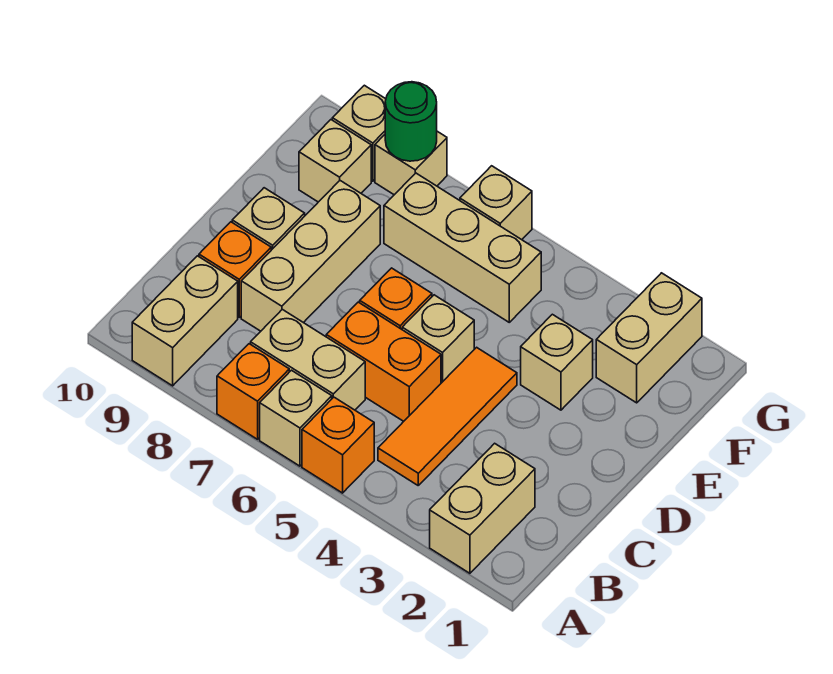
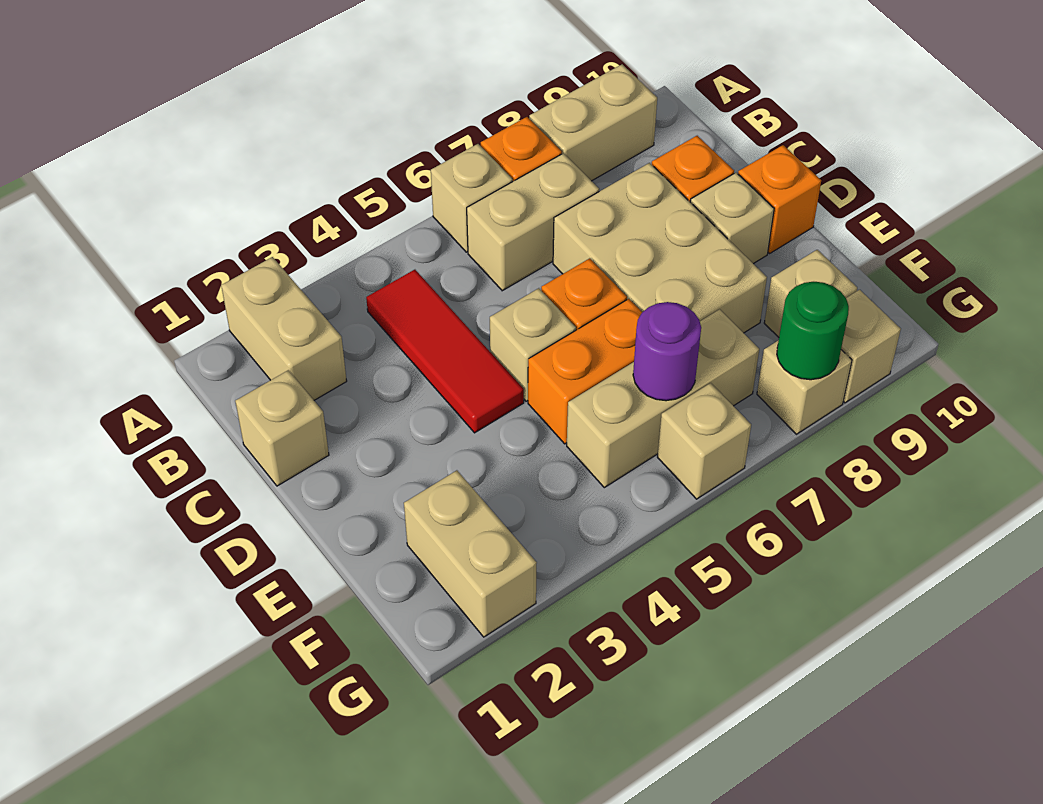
orange brick A5 level 1 -> orange brick D10 level 1
tan brick A9:B9 level 1 -> tan brick A8:A9 level 1
orange tile B4:D4 level 1 -> red tile B4:D4 level 1
orange brick C5:C6 level 1 -> orange brick E5:E6 level 1
tan brick C8:E8 level 1 -> tan brick C7:E8 level 1
tan brick E3 level 1 -> tan brick C1 level 1
none -> purple round brick F6 level 2

